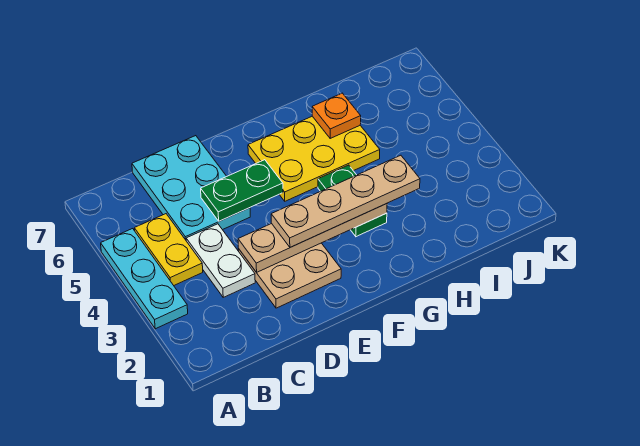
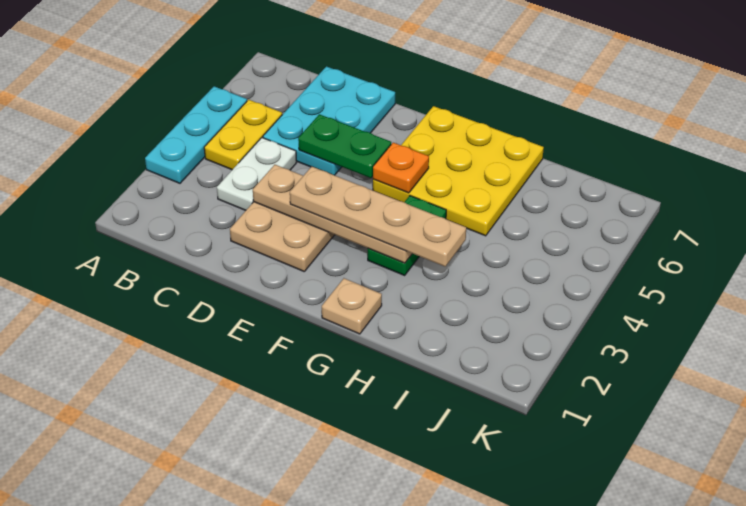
yellow plate F5:H6 level 1 -> yellow plate F5:H7 level 1
none -> tan plate G1 level 1
orange plate H6 level 2 -> orange plate F5 level 2

